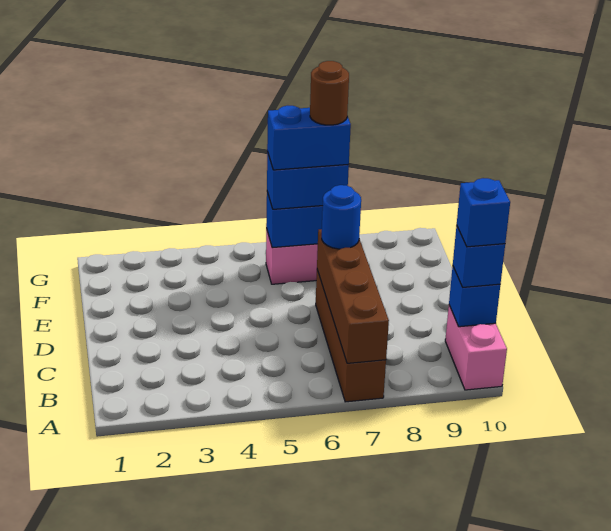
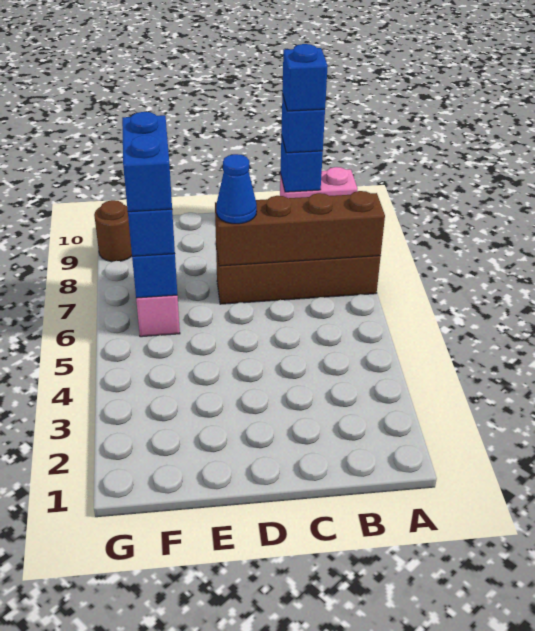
blue round brick D7 level 3 -> blue cone D7 level 3
brown round brick F7 level 5 -> brown round brick G9 level 1

